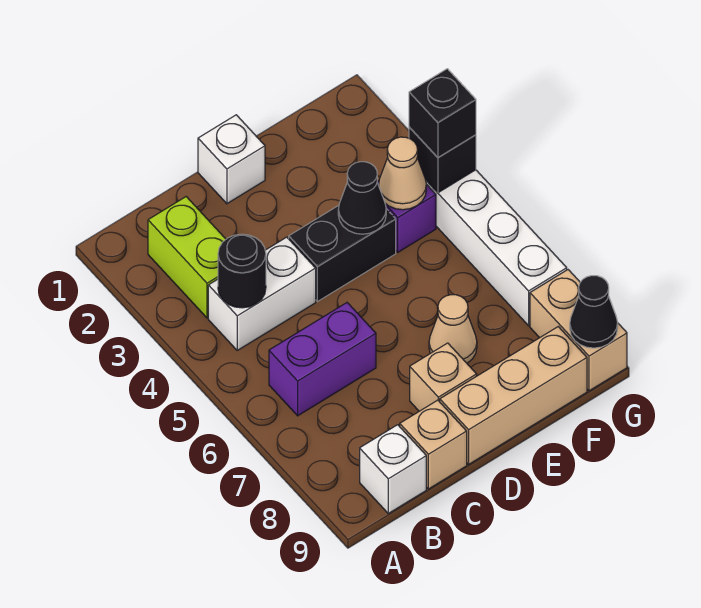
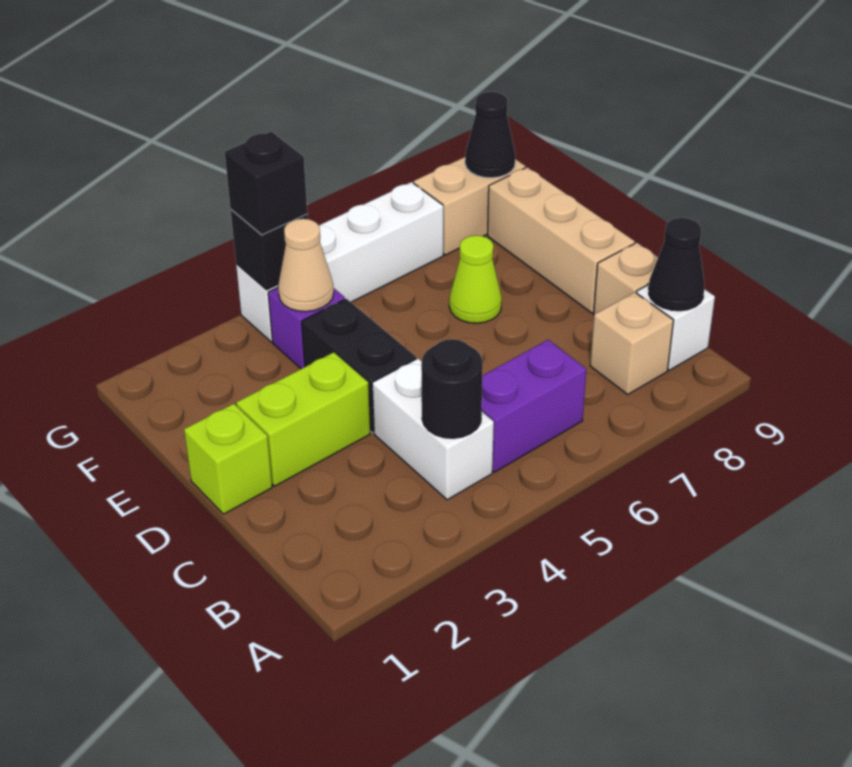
lime brick B2:B3 level 1 -> lime brick D2:D3 level 1
purple brick B6:C6 level 1 -> purple brick B5:B6 level 1
white brick D1 level 1 -> lime brick D1 level 1
tan brick D8 level 1 -> tan brick B8 level 1
black cone E4 level 2 -> black cone B9 level 2
tan cone E7 level 1 -> lime cone E7 level 1

